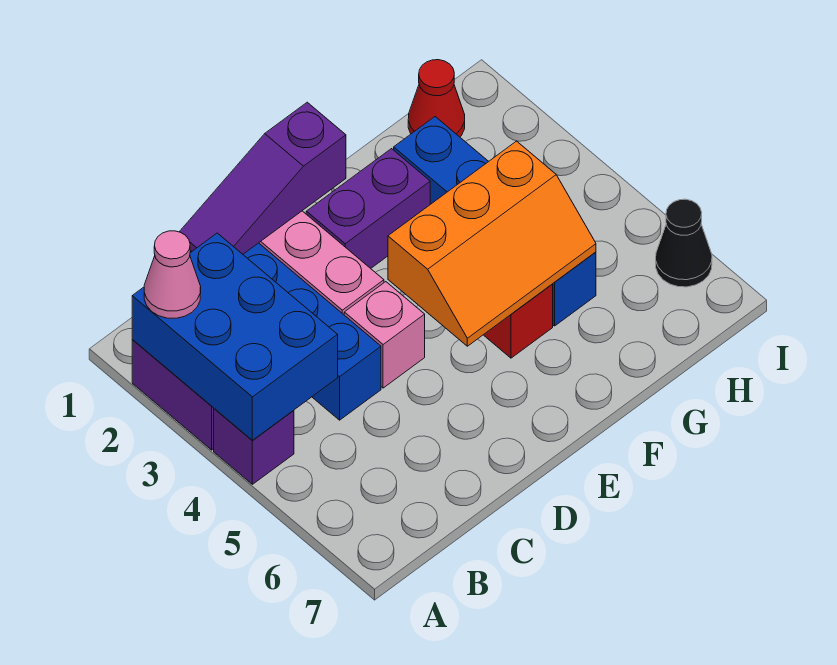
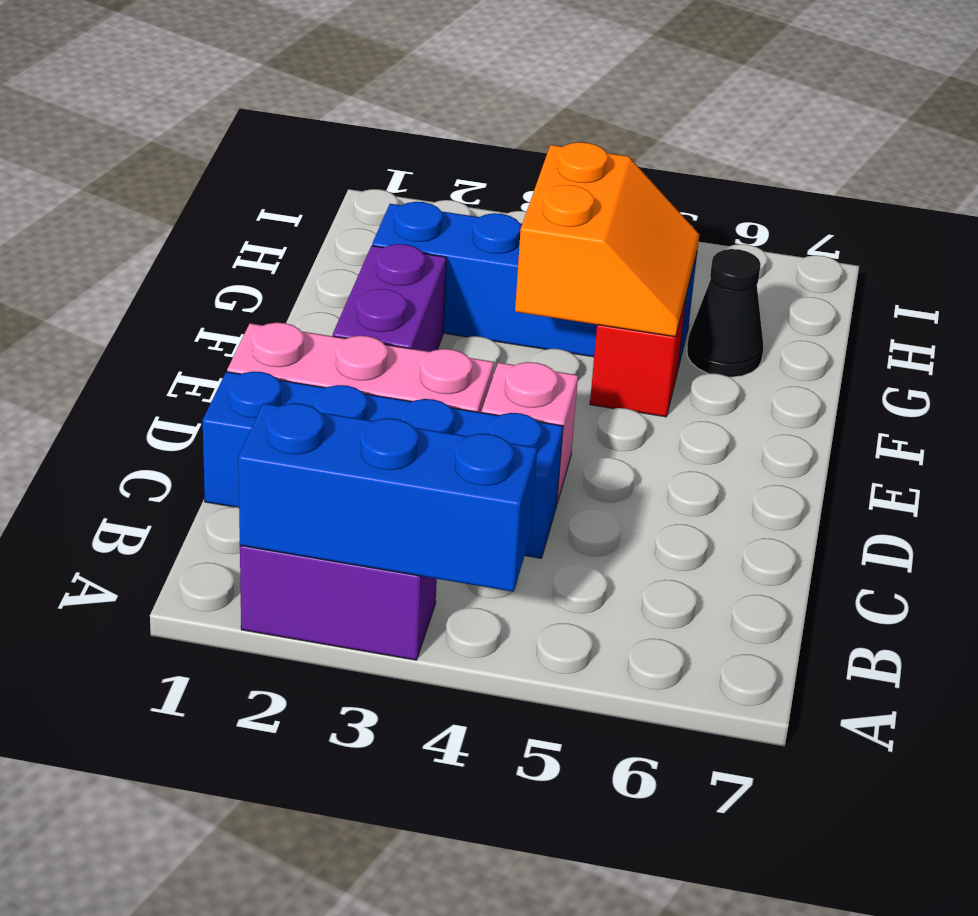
blue brick A2:B4 level 2 -> blue brick A2:A4 level 2
pink cone A2 level 3 -> none
purple brick A4 level 1 -> none
purple slope C1:E1 level 2 top E -> none
orange slope E4:G5 level 2 top 4 -> orange slope F4:G5 level 2 top 4
red cone H1 level 1 -> none
black cone I6 level 1 -> black cone G6 level 1

